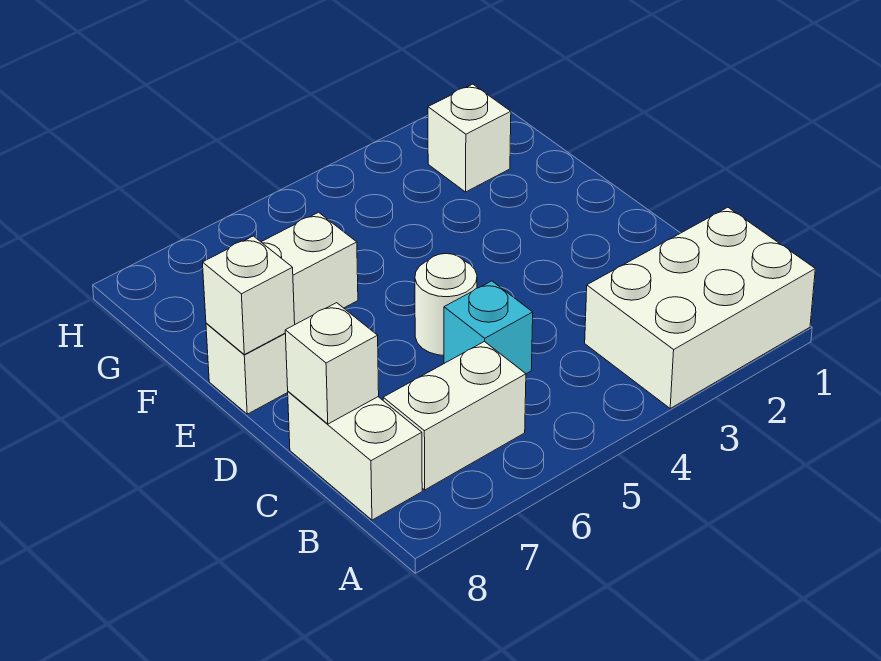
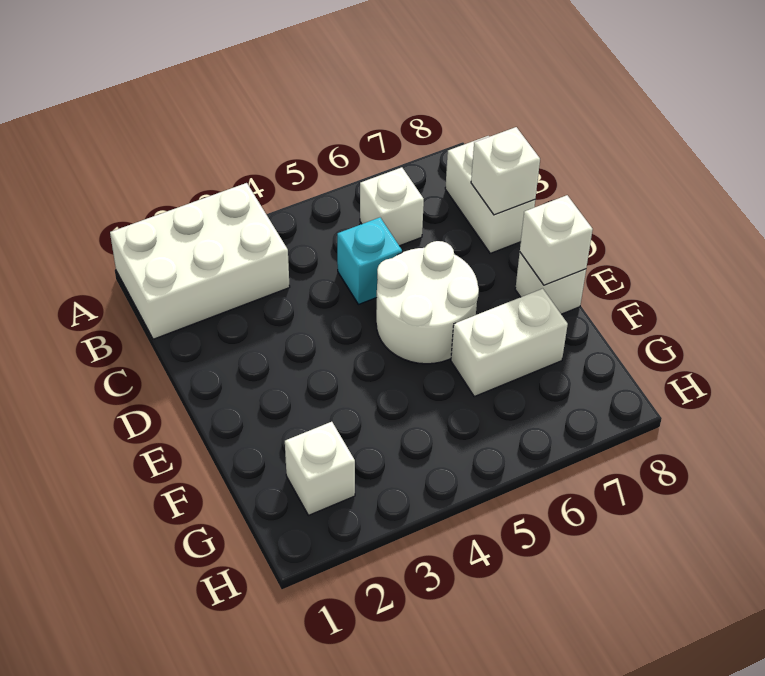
white brick B6:B7 level 1 -> white brick B6 level 1
white round brick D5 level 1 -> white round brick D5:E6 level 1

